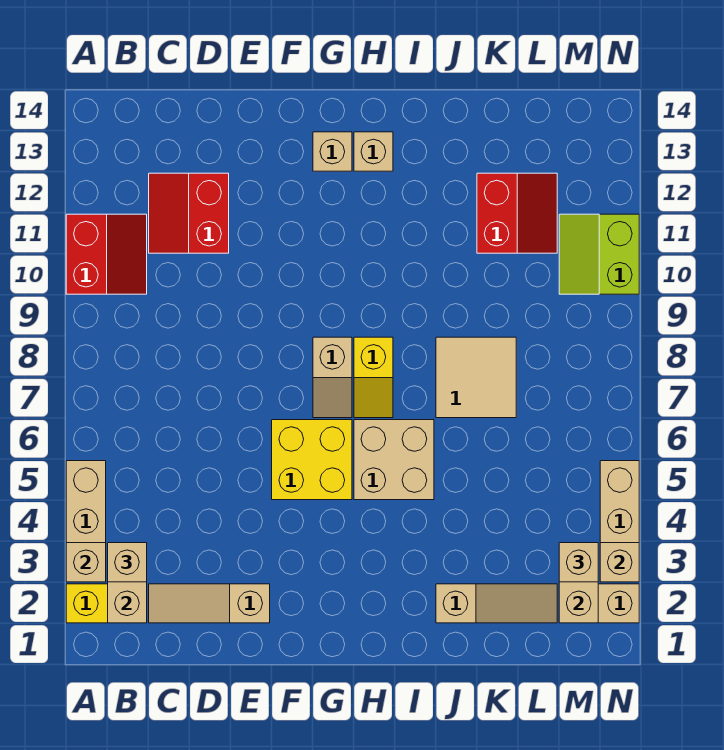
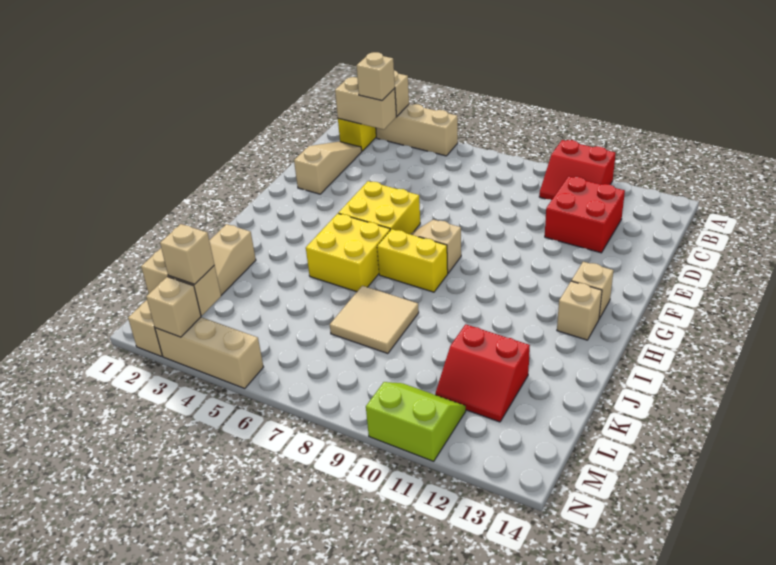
red slope C11:D12 level 1 top D -> red brick C11:D12 level 1
tan brick H5:I6 level 1 -> yellow brick H5:I6 level 1
yellow slope H7:H8 level 1 top 8 -> yellow brick H7:H8 level 1

